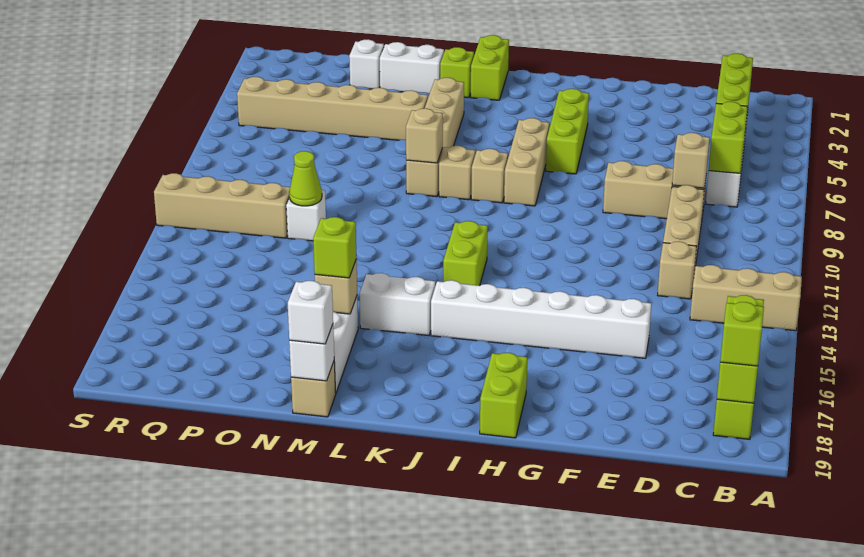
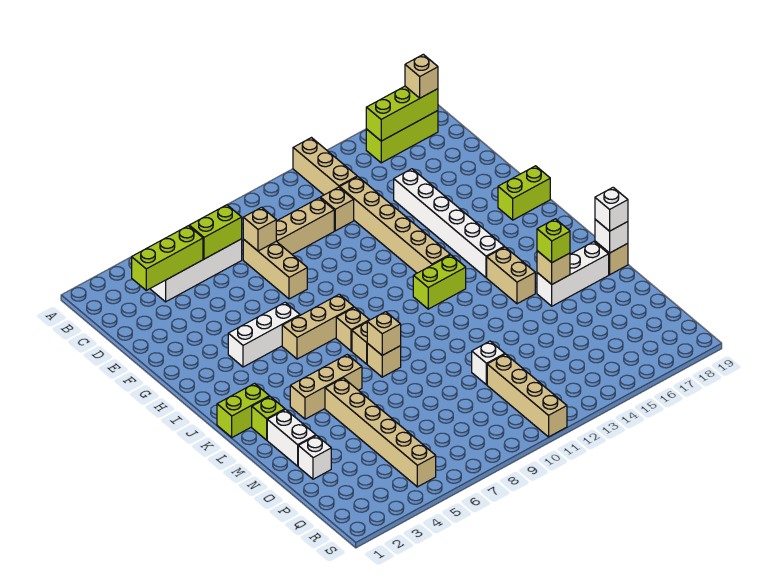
lime brick B18 level 3 -> tan brick B18 level 3
none -> tan brick D13:I13 level 1
lime brick H4:H6 level 1 -> white brick H4:H6 level 1
white brick K15:L15 level 1 -> tan brick K15:L15 level 1
lime cone O11 level 2 -> none

